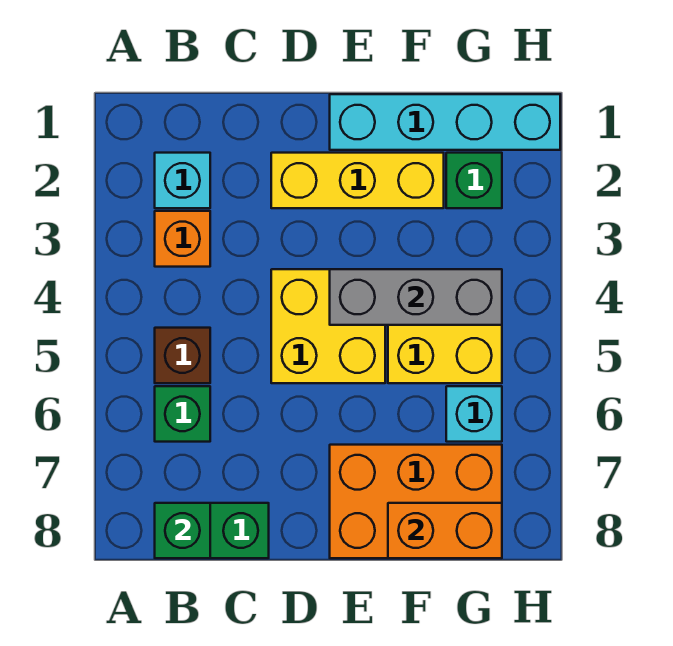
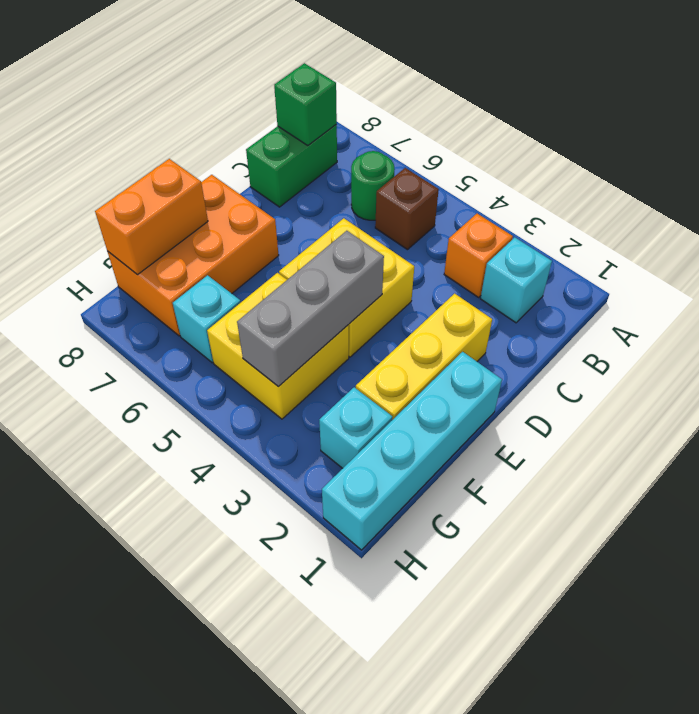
green brick B6 level 1 -> green round brick B6 level 1
green brick G2 level 1 -> cyan brick G2 level 1

